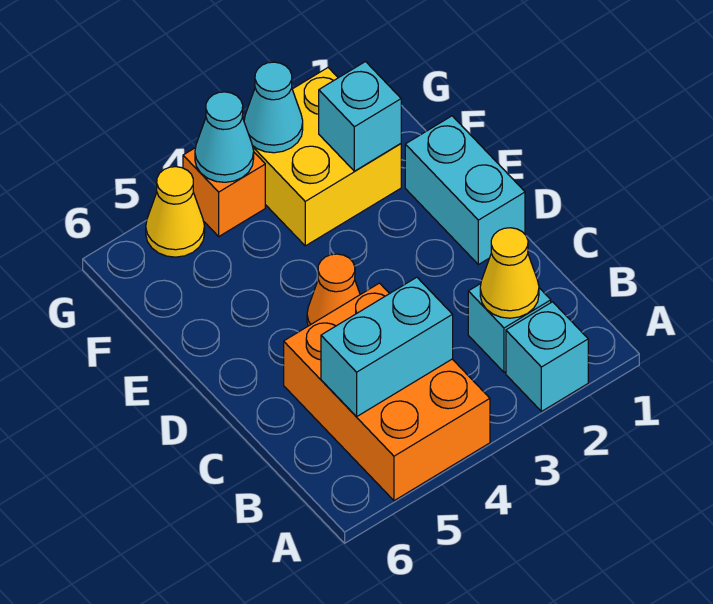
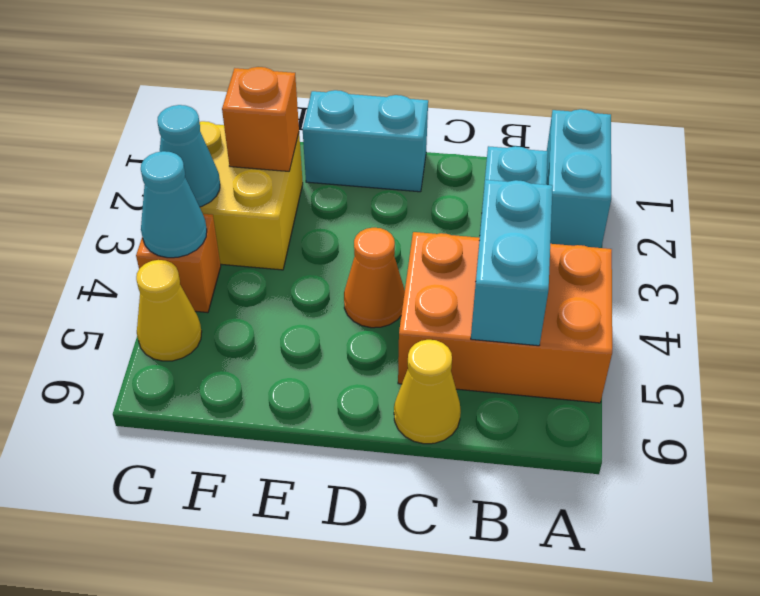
cyan brick A2 level 1 -> cyan brick A1:A2 level 1
yellow cone B2 level 2 -> yellow cone C6 level 1
cyan brick F2 level 2 -> orange brick F2 level 2

